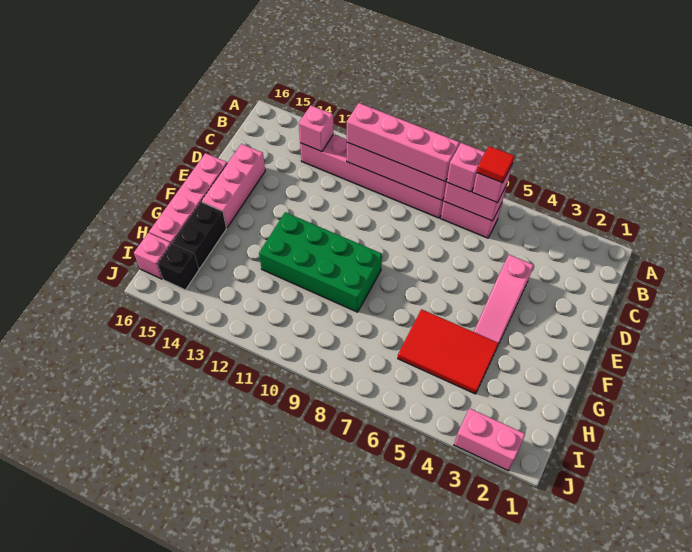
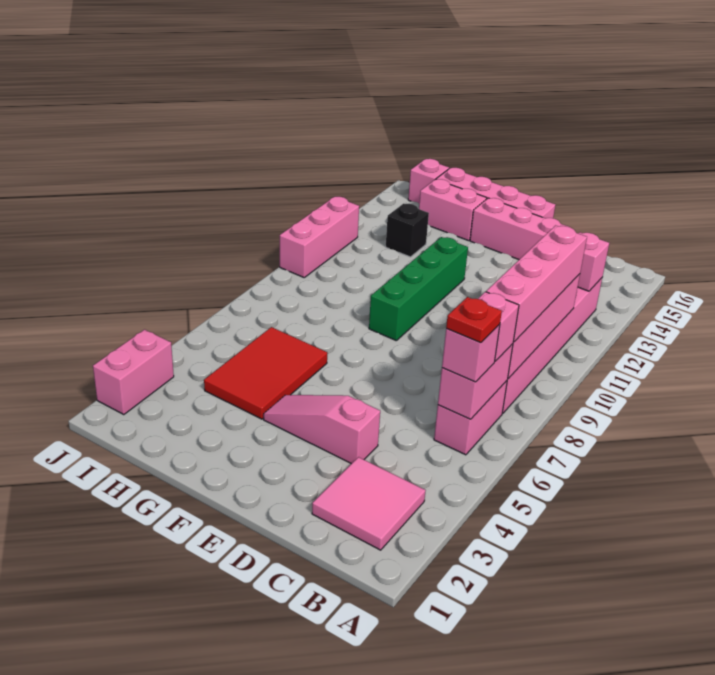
none -> pink tile B2:C3 level 1
red tile B6 level 4 -> red plate B6 level 4
green brick F9:G12 level 1 -> green brick F9:F12 level 1
black brick G15:H15 level 1 -> pink brick G15:H15 level 1
black brick I15 level 1 -> black brick H13 level 1
none -> pink brick J10:J12 level 1

